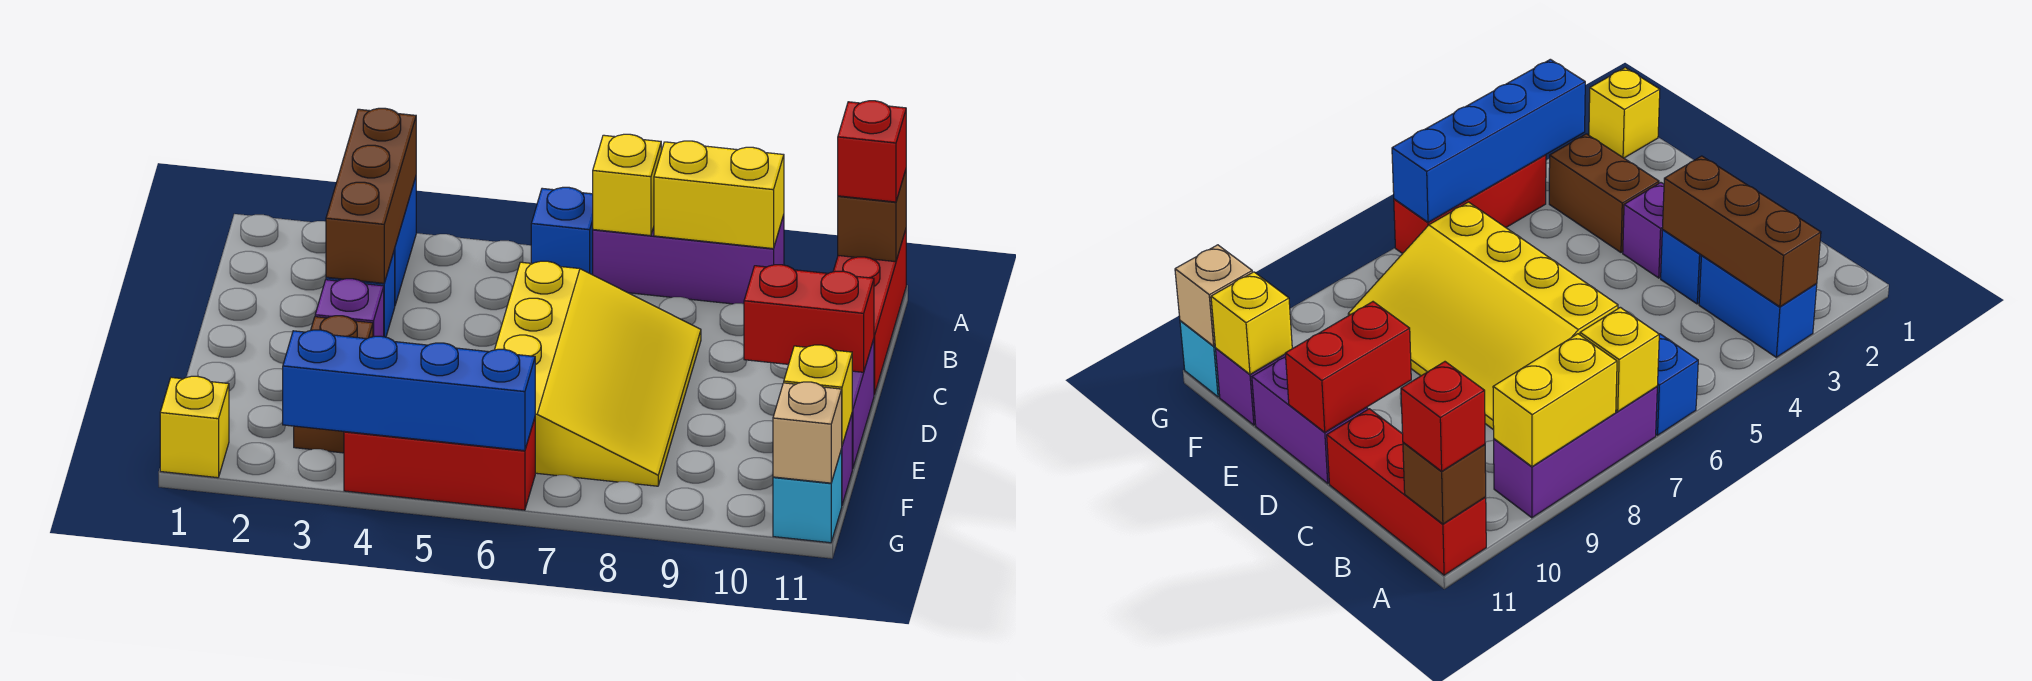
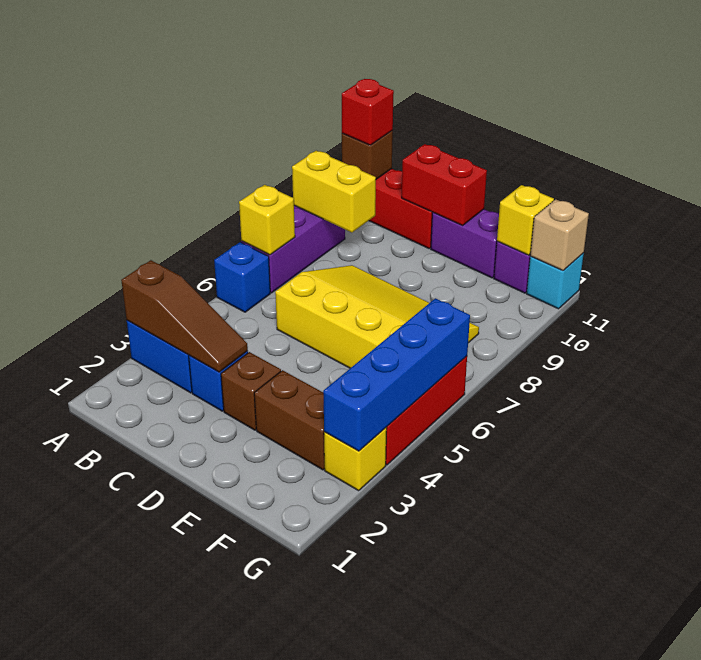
brown brick A3:C3 level 2 -> brown slope A3:C3 level 2 top A
yellow brick A8:A9 level 2 -> yellow brick A9:B9 level 2
purple brick D3 level 1 -> brown brick D3 level 1
red brick D10:D11 level 2 -> red brick C11:D11 level 2
yellow brick G1 level 1 -> yellow brick G3 level 1

